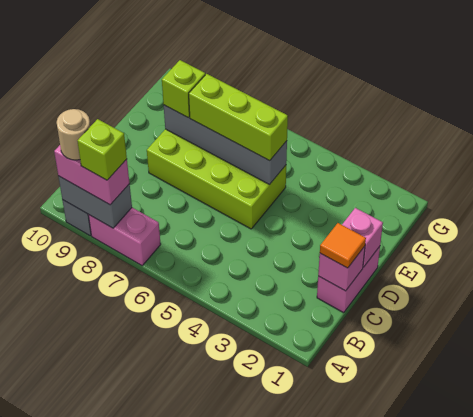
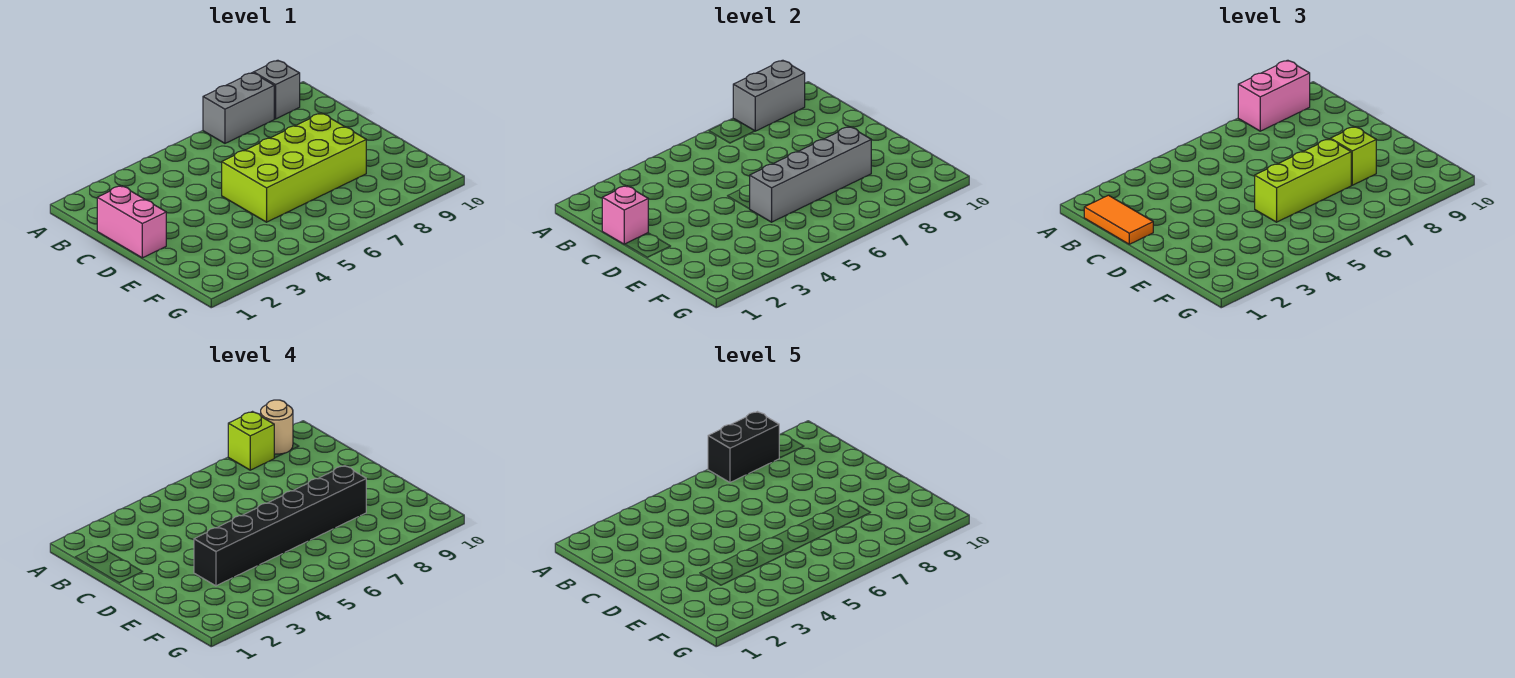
pink brick A7:A8 level 1 -> grey brick A7:A8 level 1
none -> black brick A7:A8 level 5
orange tile C1 level 3 -> orange tile B1:C1 level 3
pink brick D1 level 2 -> none
none -> black brick E3:E8 level 4

